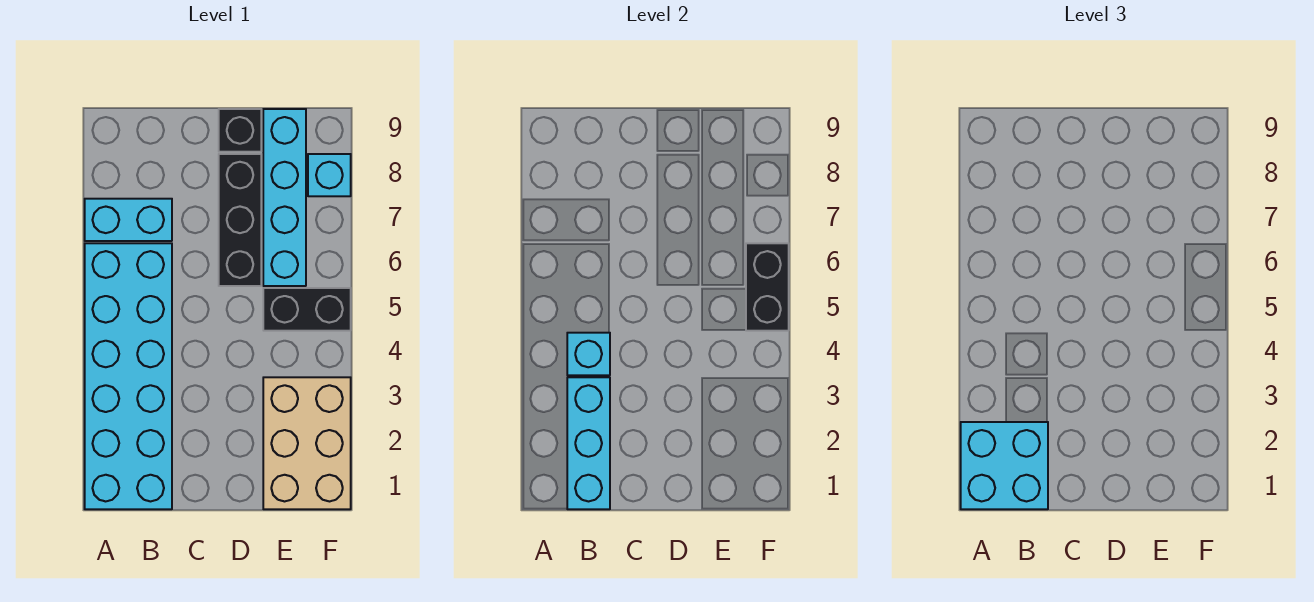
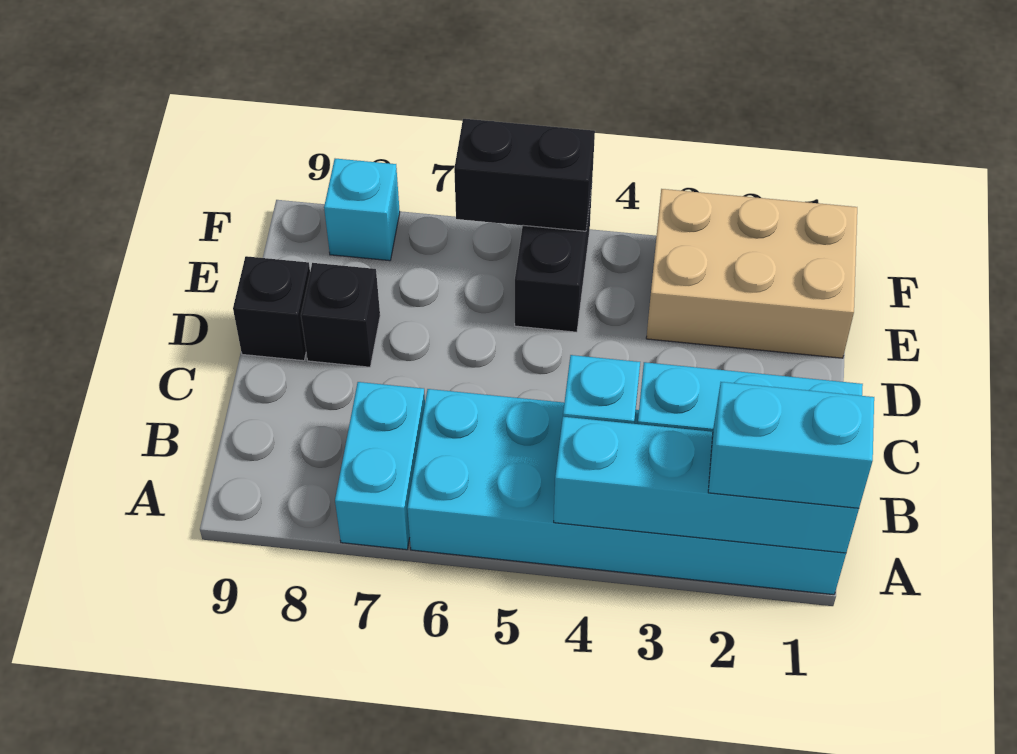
cyan brick A1:B2 level 3 -> cyan brick A1:A2 level 3
black brick D6:D8 level 1 -> black brick D8 level 1
cyan brick E6:E9 level 1 -> cyan brick A1:A4 level 2

